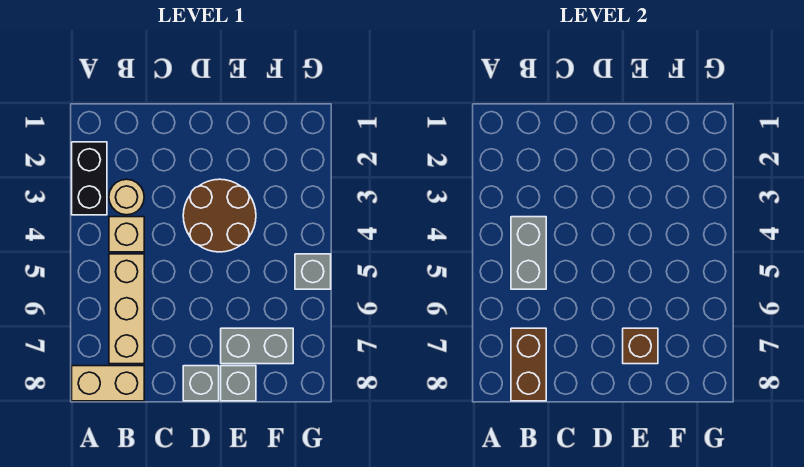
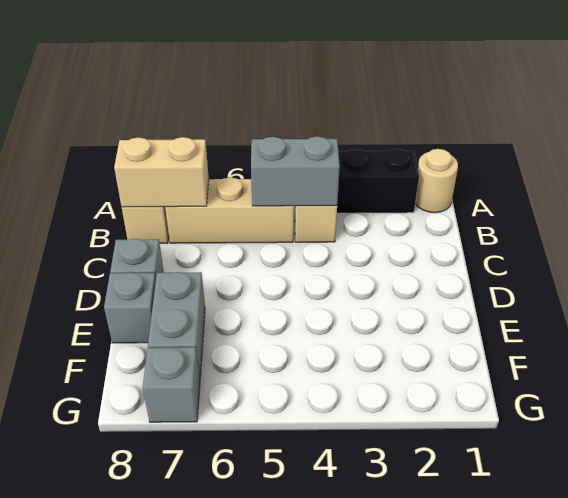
tan round brick B3 level 1 -> tan round brick A1 level 1
brown brick B7:B8 level 2 -> tan brick B7:B8 level 2
brown round brick D3:E4 level 1 -> none
brown brick E7 level 2 -> none
grey brick G5 level 1 -> grey brick G7 level 1

